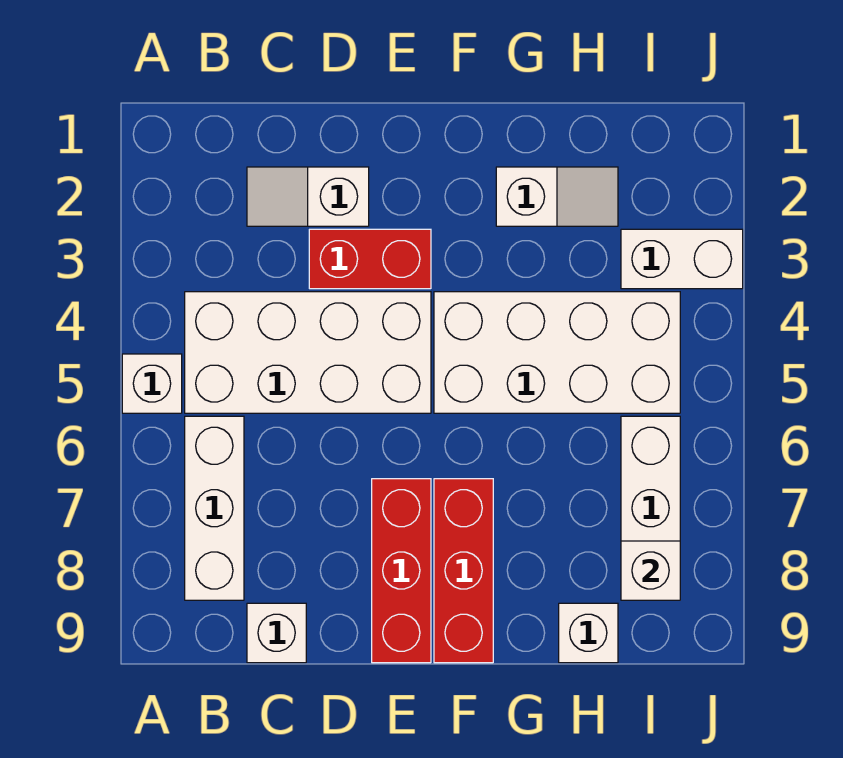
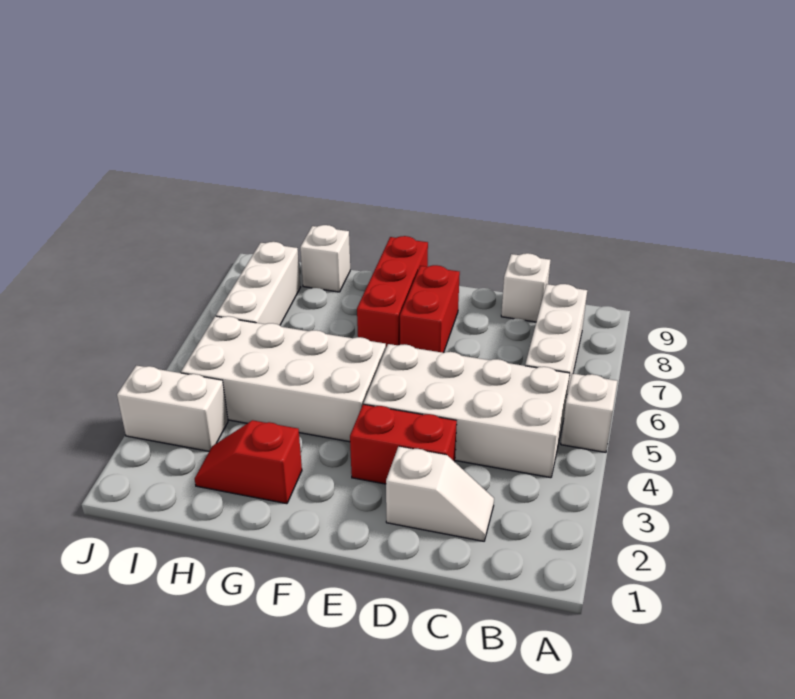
red brick E7:E9 level 1 -> red brick E7:E8 level 1
white slope G2:H2 level 1 top G -> red slope G2:H2 level 1 top G
white brick I8 level 2 -> none

